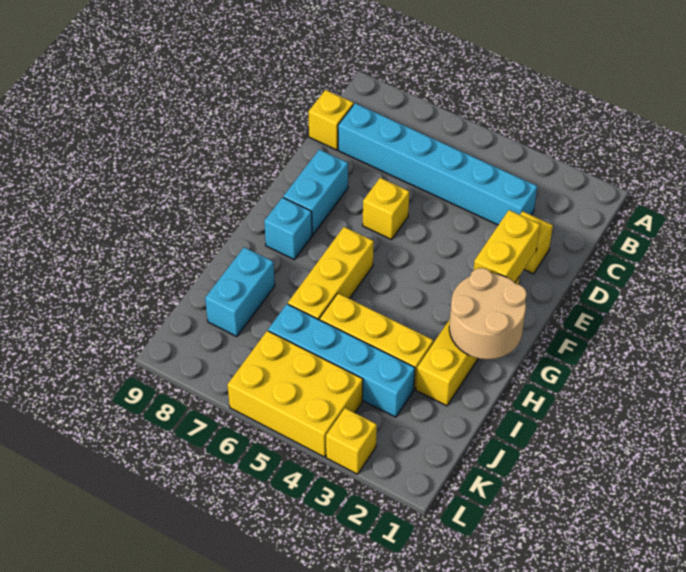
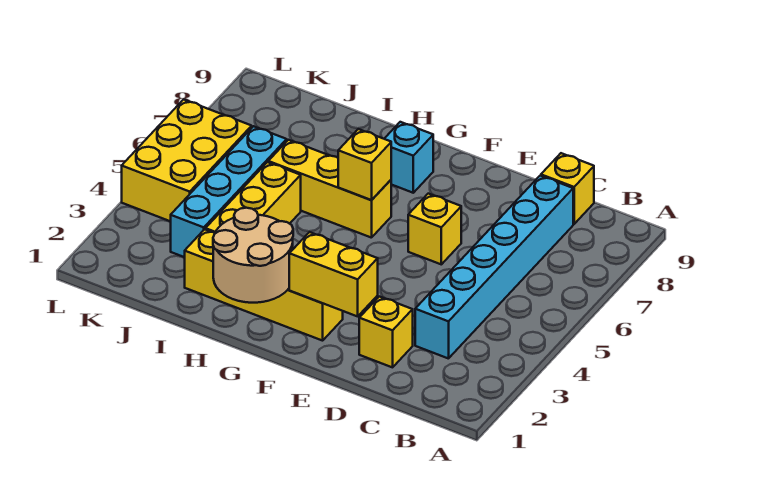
cyan brick E8:F8 level 1 -> none
cyan brick I8:J8 level 1 -> none
yellow brick L3 level 1 -> yellow brick G6 level 2

